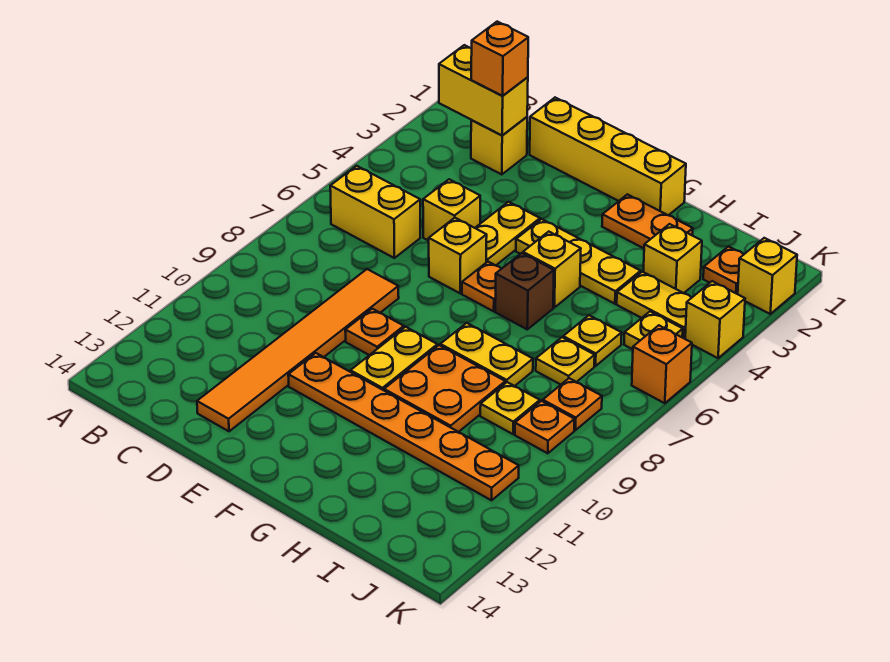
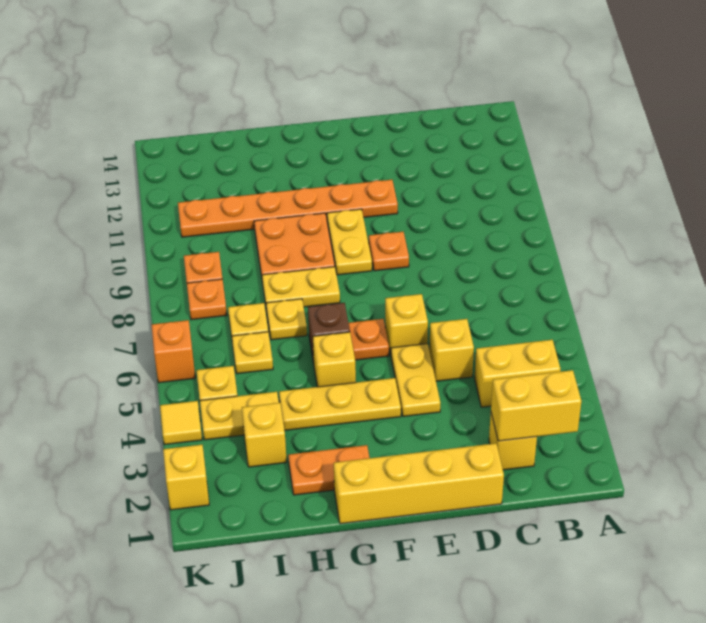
yellow brick B6:C6 level 1 -> yellow brick B4:C4 level 1
orange brick C2 level 3 -> none
orange tile D8:D13 level 1 -> none
yellow plate I9 level 1 -> yellow plate H7 level 1
orange plate J2 level 1 -> none
yellow brick K4 level 1 -> yellow tile K4 level 1

